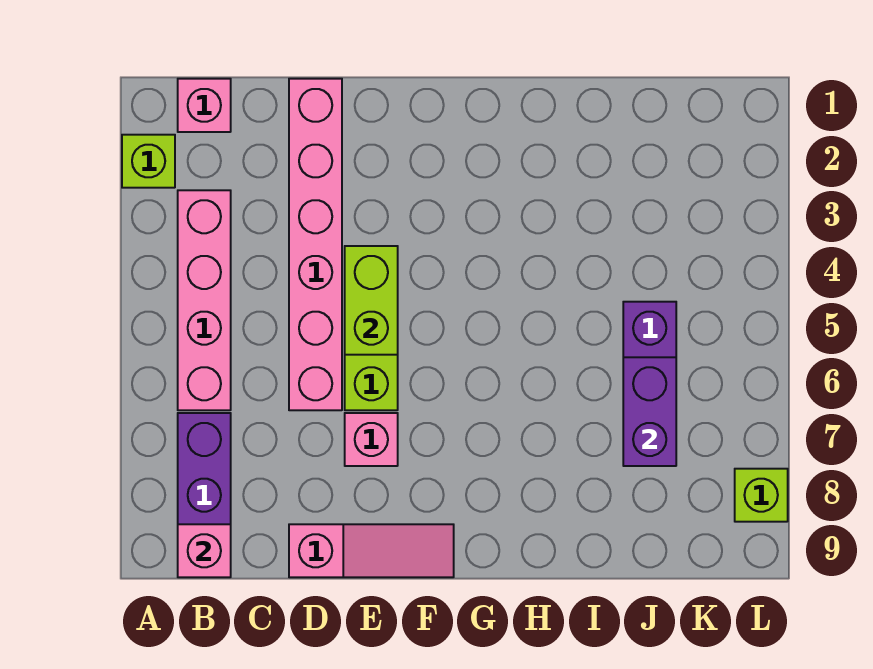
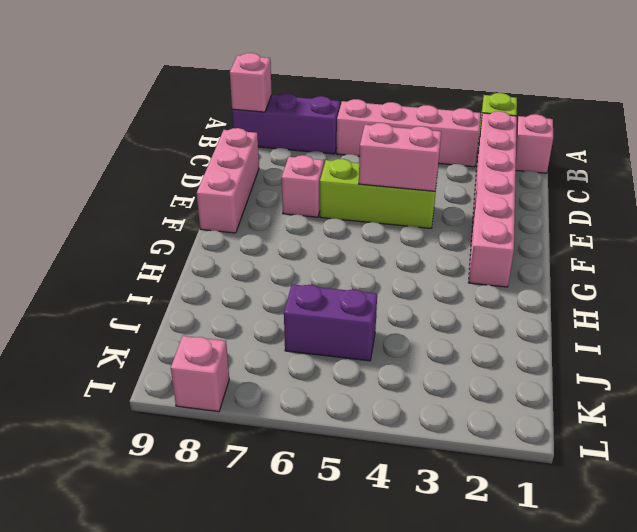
pink brick D1:D6 level 1 -> pink brick B2:G2 level 1
pink slope D9:F9 level 1 top D -> pink brick D9:F9 level 1
lime brick E4:E5 level 2 -> pink brick E4:E5 level 2
purple brick J6:J7 level 2 -> none
lime brick L8 level 1 -> pink brick L8 level 1

